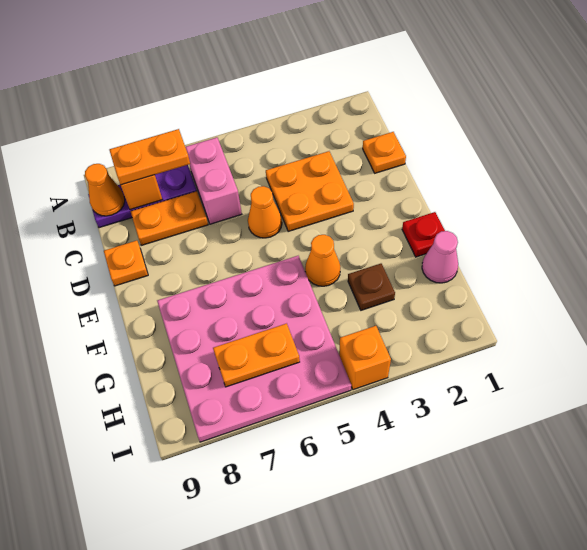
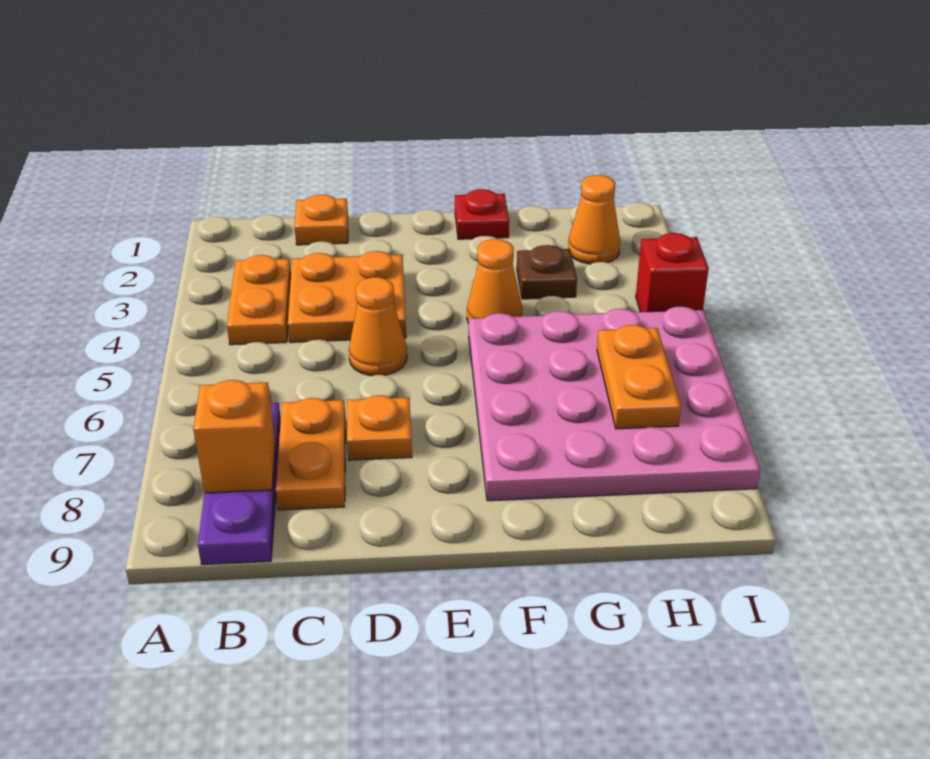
pink brick B6:C6 level 1 -> none
orange plate B7:B8 level 3 -> orange plate B3:B4 level 1
orange cone B9 level 2 -> orange cone H2 level 1
orange plate D9 level 1 -> orange plate D7 level 1
pink cone G1 level 1 -> none
orange brick I4 level 1 -> red brick I4 level 1

